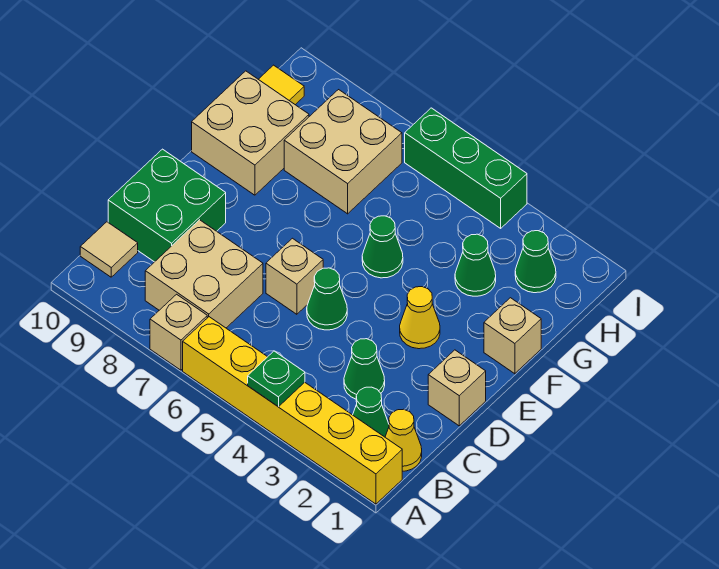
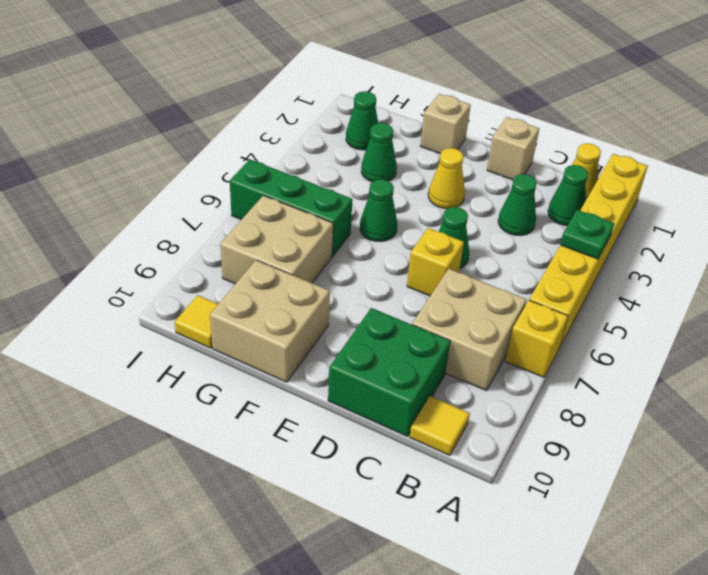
tan brick A7 level 1 -> yellow brick A7 level 1
tan tile B10 level 1 -> yellow tile B10 level 1
tan brick D6 level 1 -> yellow brick D6 level 1
green brick I4:I6 level 1 -> green brick G6:I6 level 1

